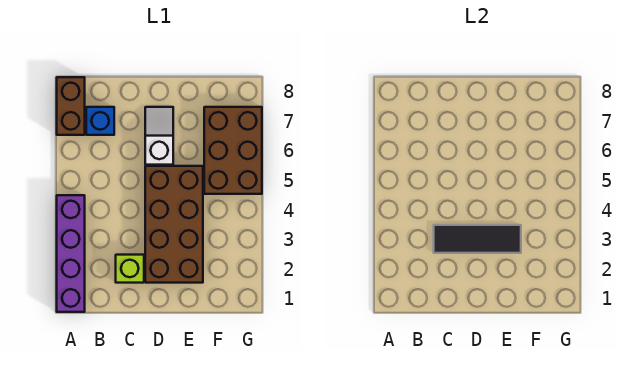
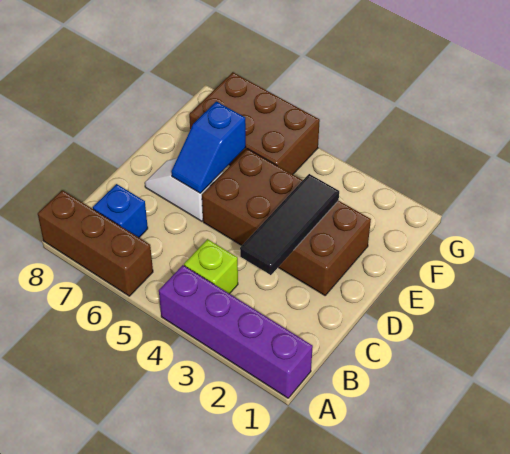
brown brick A7:A8 level 1 -> brown brick A6:A8 level 1
lime brick C2 level 1 -> lime brick B4 level 1
none -> blue slope D6:E6 level 2 top E

